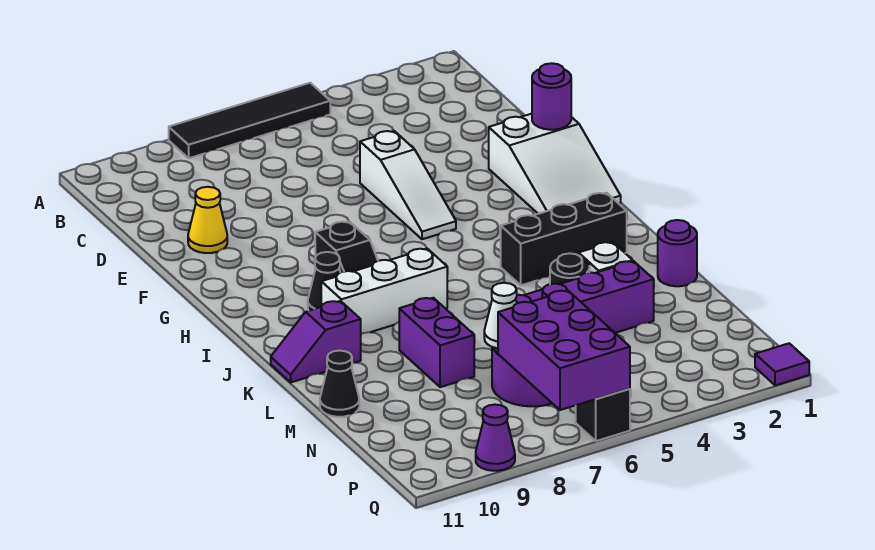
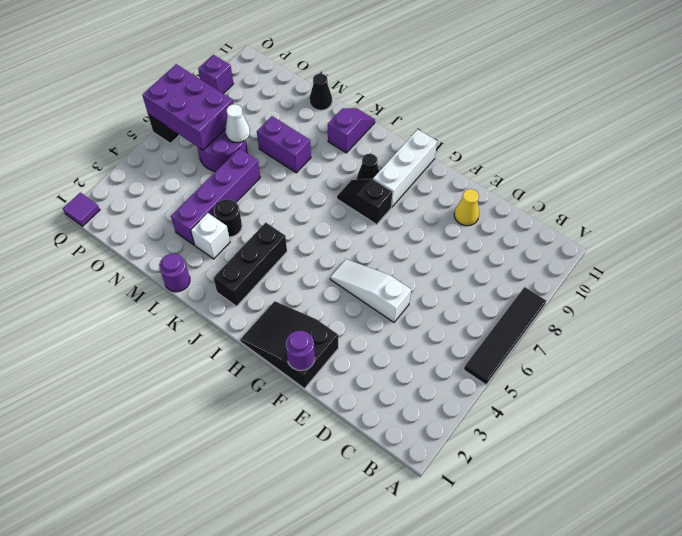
white slope F1:H2 level 1 top F -> black slope F1:H2 level 1 top F
white brick J7:J9 level 1 -> white brick H9:H11 level 1
purple cone Q9 level 1 -> purple brick Q9 level 1

